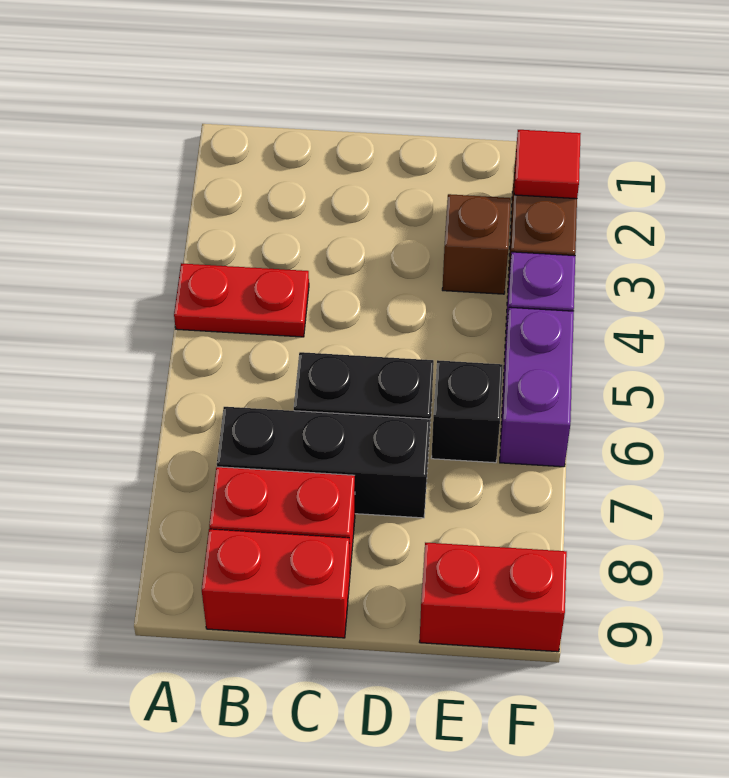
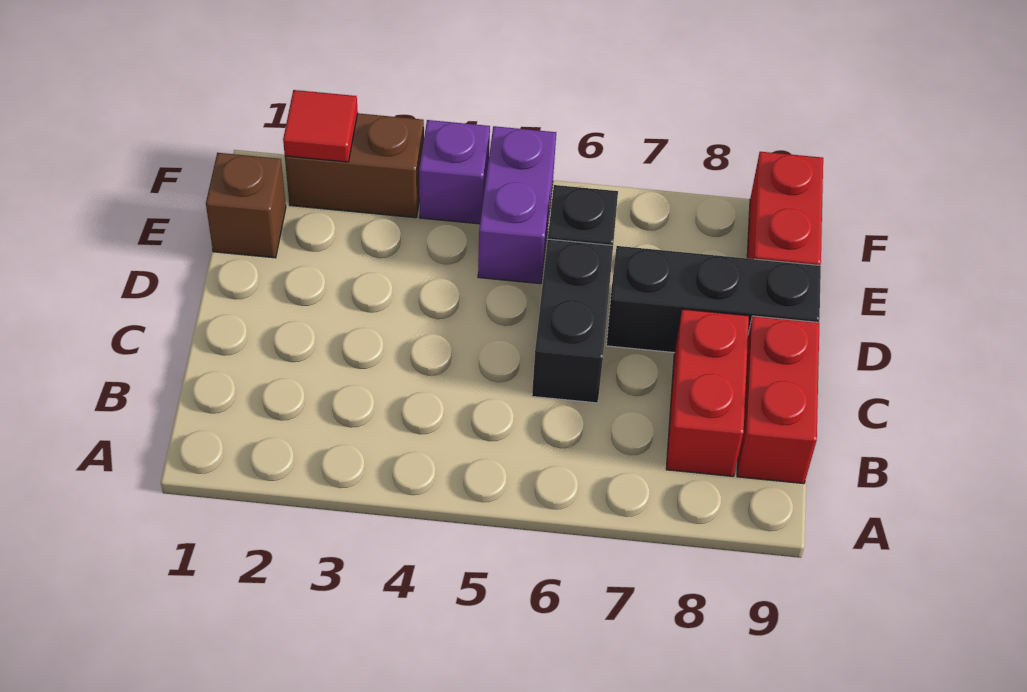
red plate A4:B4 level 1 -> none
black brick B7:D7 level 1 -> black brick D7:D9 level 1
brown brick E3 level 1 -> brown brick E1 level 1
purple brick F5:F6 level 1 -> purple brick E5:F5 level 1

